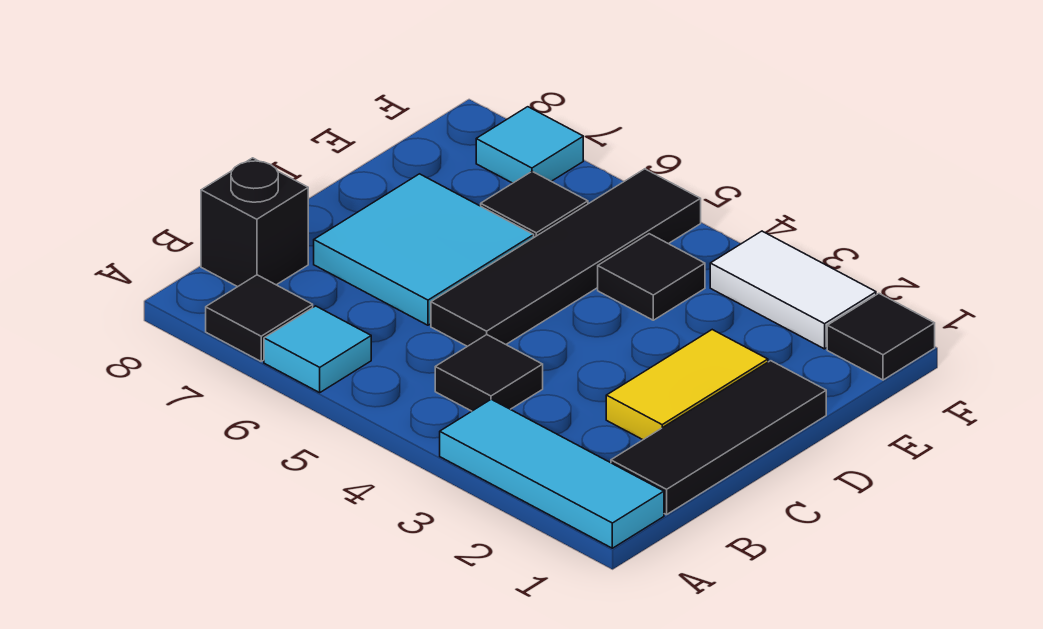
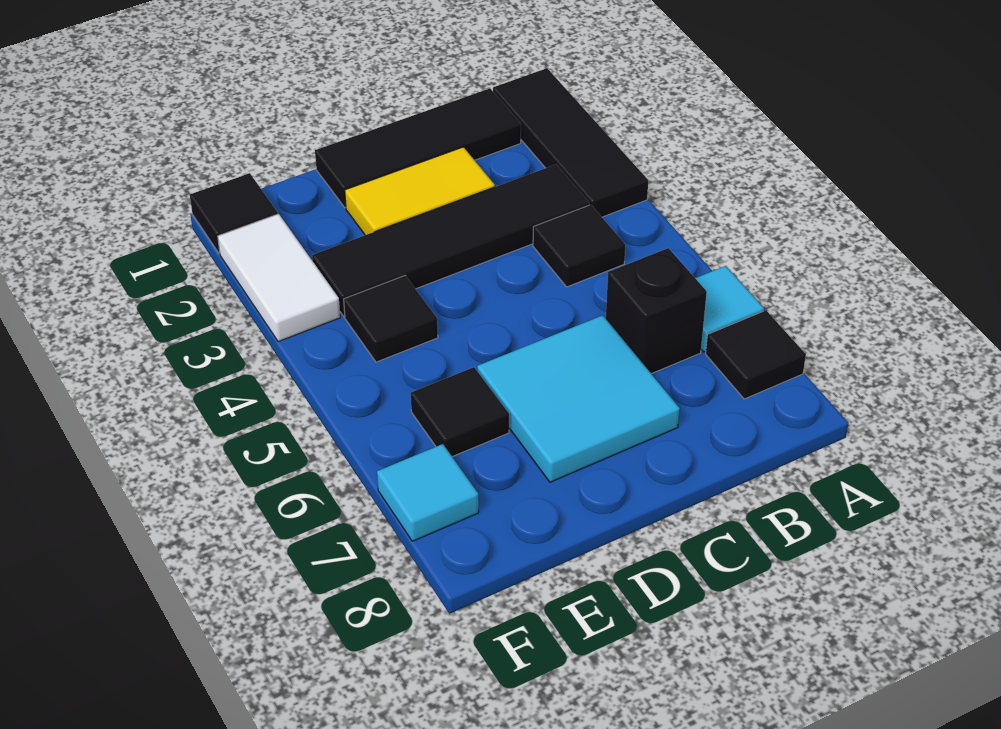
cyan tile A1:A3 level 1 -> black tile A1:A3 level 1
black brick B8 level 1 -> black brick B6 level 1
black tile C5:F5 level 1 -> black tile B3:E3 level 1

